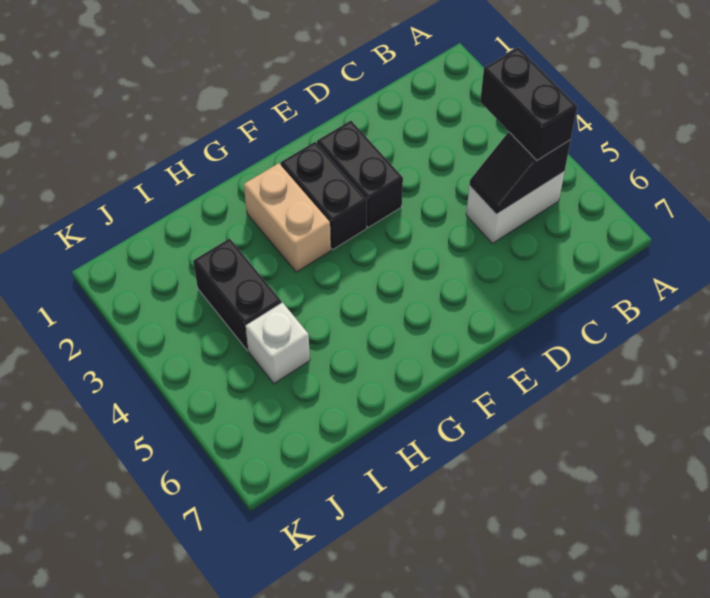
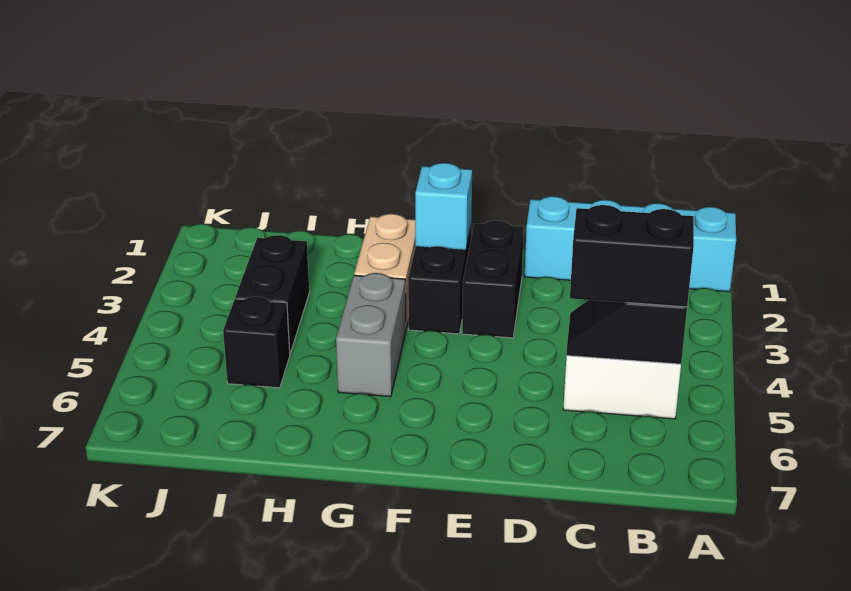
none -> cyan brick A1:D1 level 1
black brick B4:B5 level 3 -> black brick B5:C5 level 3
none -> cyan brick F2 level 2
none -> grey brick G4:G5 level 1
white brick I5 level 1 -> black brick I5 level 1

